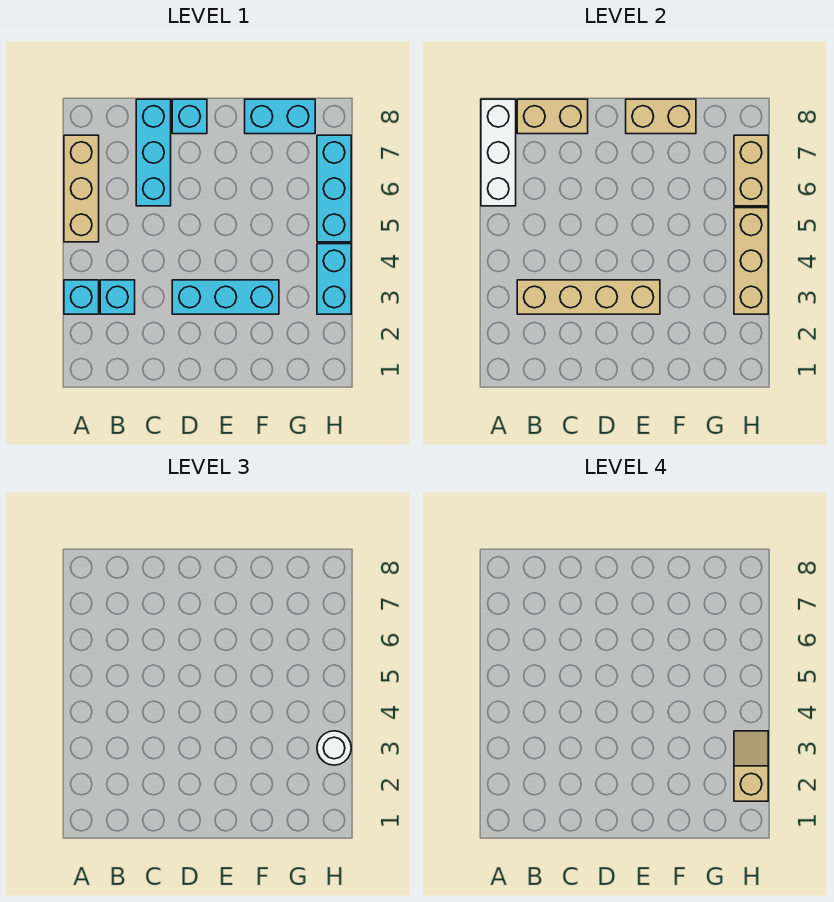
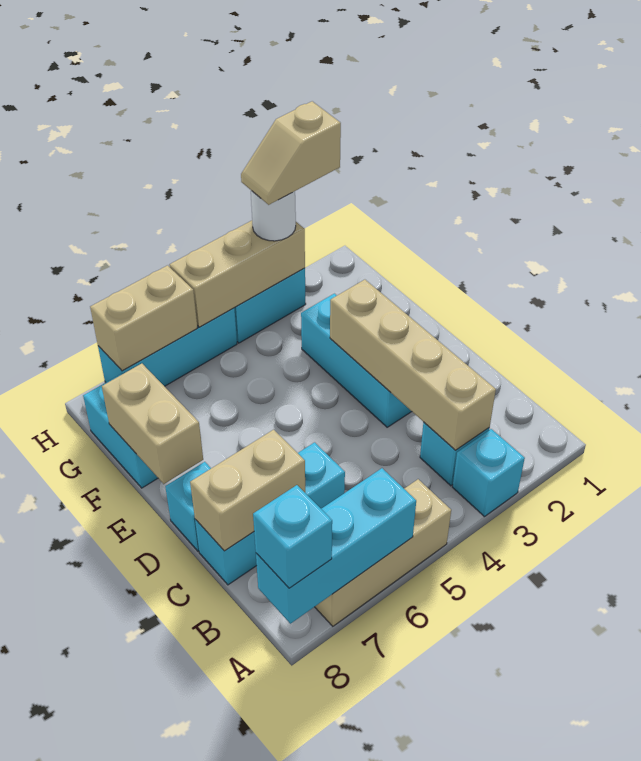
white brick A6:A8 level 2 -> cyan brick A6:A8 level 2
none -> cyan brick A8 level 3
tan brick B8:C8 level 2 -> tan brick C7:C8 level 2

